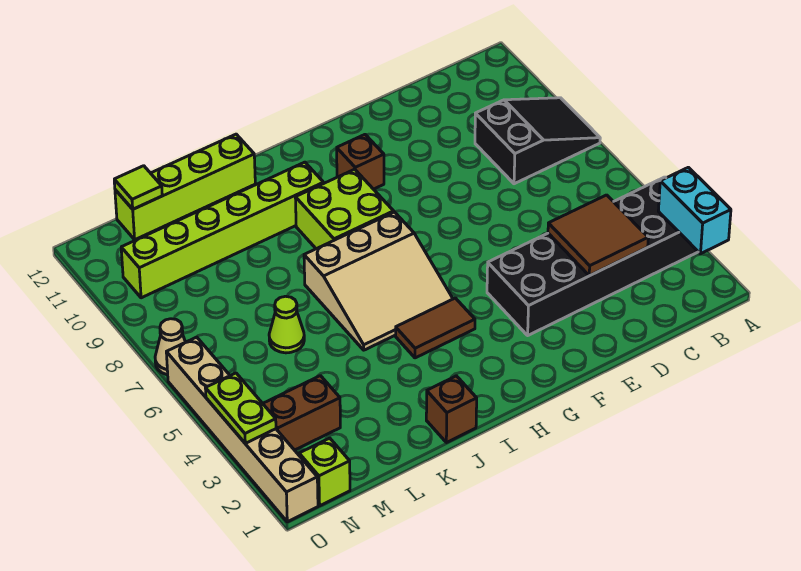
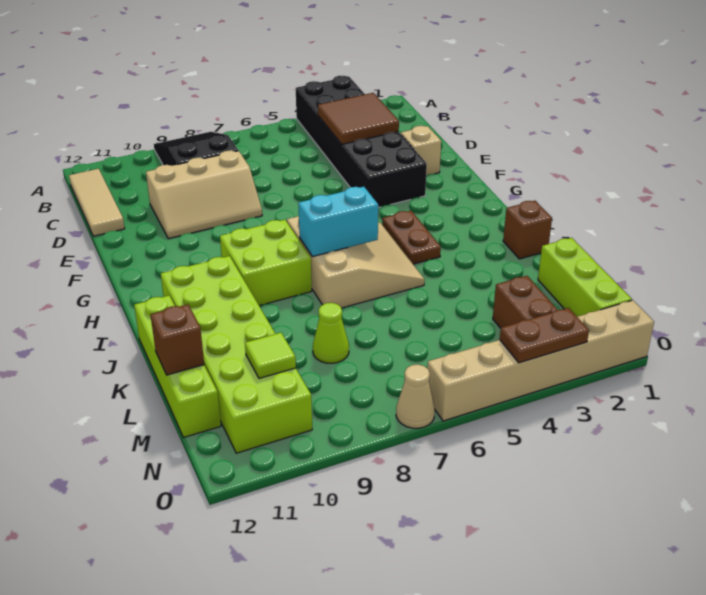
cyan brick A2:A3 level 2 -> cyan brick I6:I7 level 2
none -> tan tile B12:D12 level 1
none -> tan slope D8:E10 level 1 top D
none -> tan brick E2 level 1
brown brick G10 level 1 -> brown brick L12 level 2
brown tile H4:I4 level 1 -> brown plate H4:I4 level 1
lime brick I10:N10 level 1 -> lime brick I10:N11 level 1
lime cone L6 level 1 -> lime cone L8 level 1
lime tile M12 level 2 -> lime tile M10 level 2
lime brick N1 level 1 -> lime brick L1:N1 level 1
lime plate O3:O4 level 2 -> brown plate O3:O4 level 2

